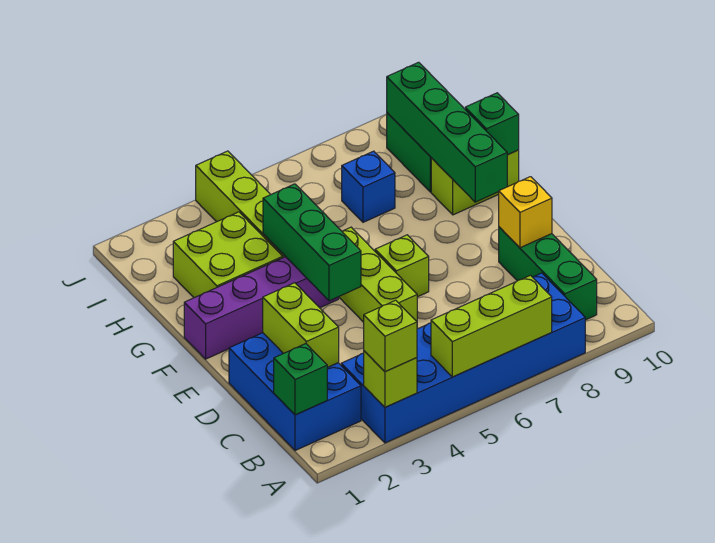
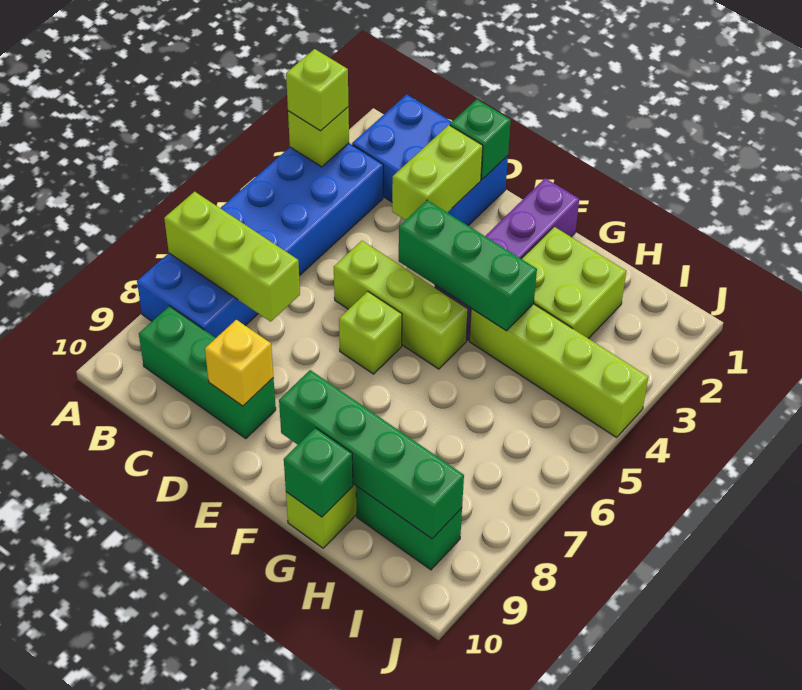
lime brick A5:A7 level 2 -> lime brick A7:C7 level 2
green brick B1 level 2 -> green brick D1 level 2
lime brick C2:D2 level 2 -> lime brick D2:D3 level 2
blue brick H7 level 1 -> none

